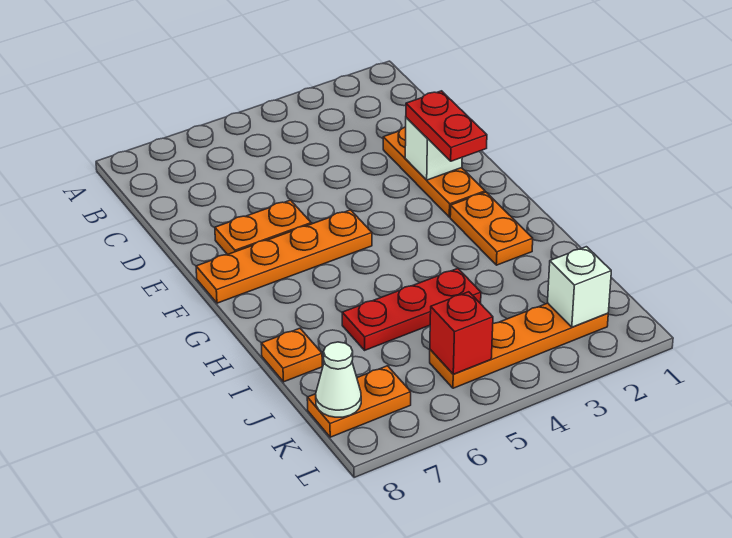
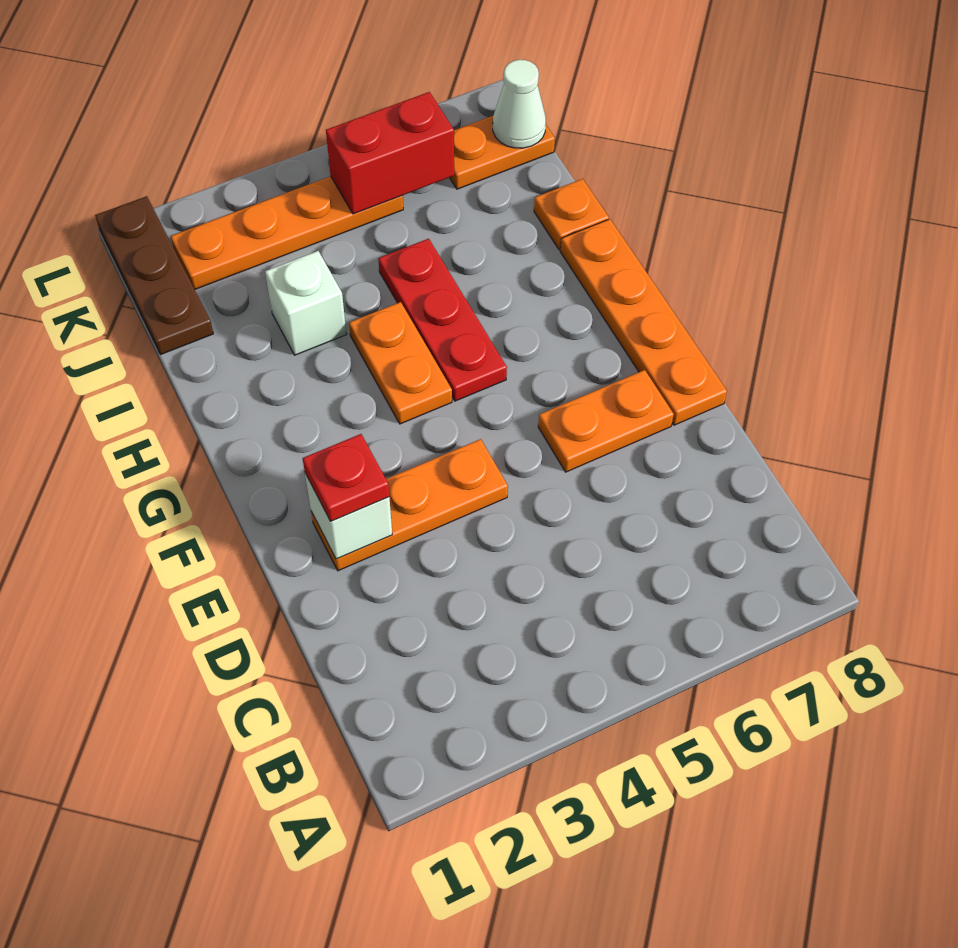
orange plate D2:F2 level 1 -> orange plate E2:E4 level 1
red plate E2:F2 level 3 -> red plate E2 level 3
orange plate F5:F8 level 1 -> orange plate E8:H8 level 1
orange plate G2:H2 level 1 -> orange plate G4:H4 level 1
red plate I4:I6 level 1 -> red plate G5:I5 level 1
none -> brown plate J1:L1 level 1
white brick K2 level 2 -> white brick I3 level 1
red brick K5 level 2 -> red brick K5:K6 level 2

